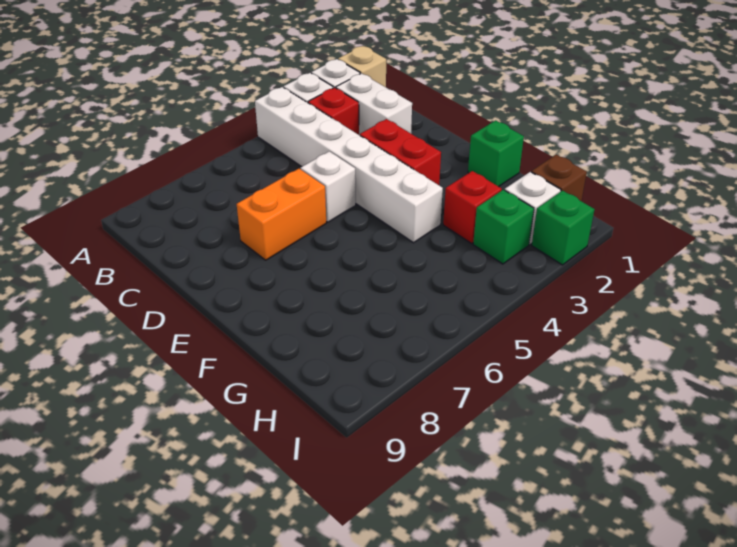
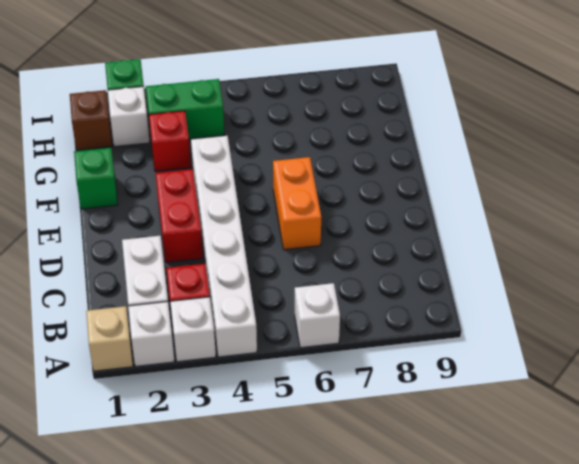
white brick D5 level 1 -> white brick A6 level 1
orange brick D6:D7 level 1 -> orange brick D6:E6 level 1
green brick H3 level 1 -> green brick H3:H4 level 1

